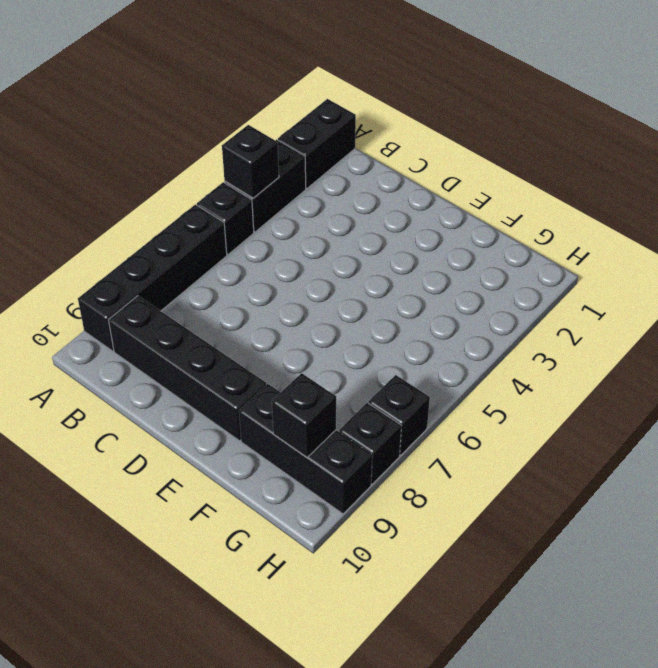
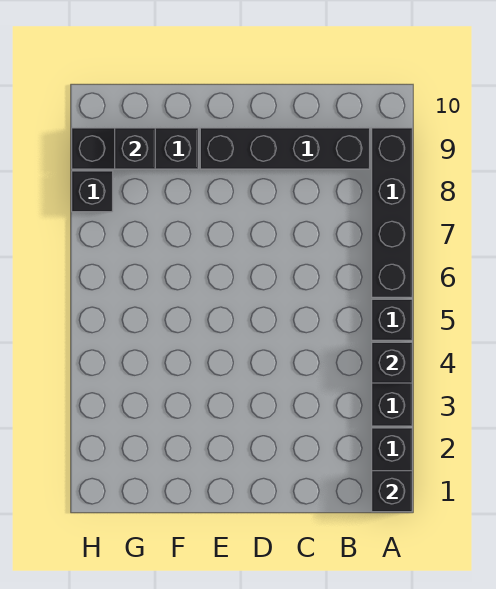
black brick H7 level 1 -> black brick A1 level 2

